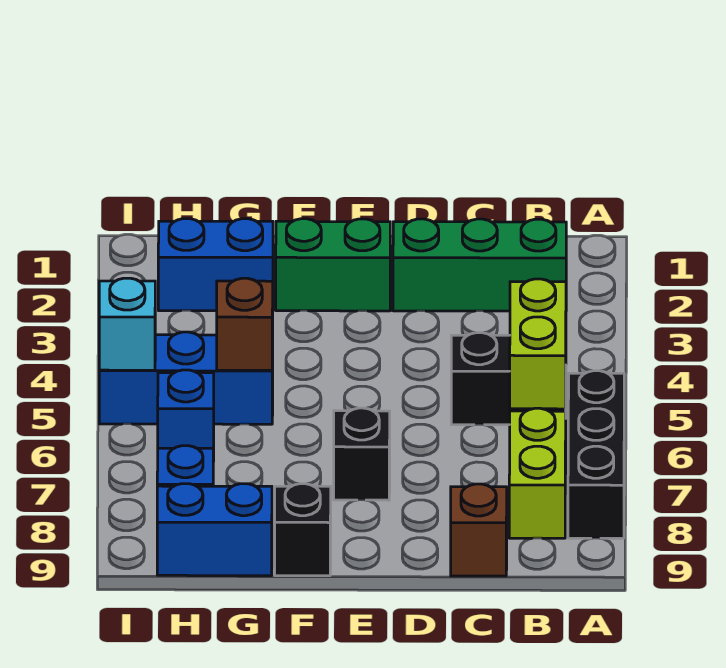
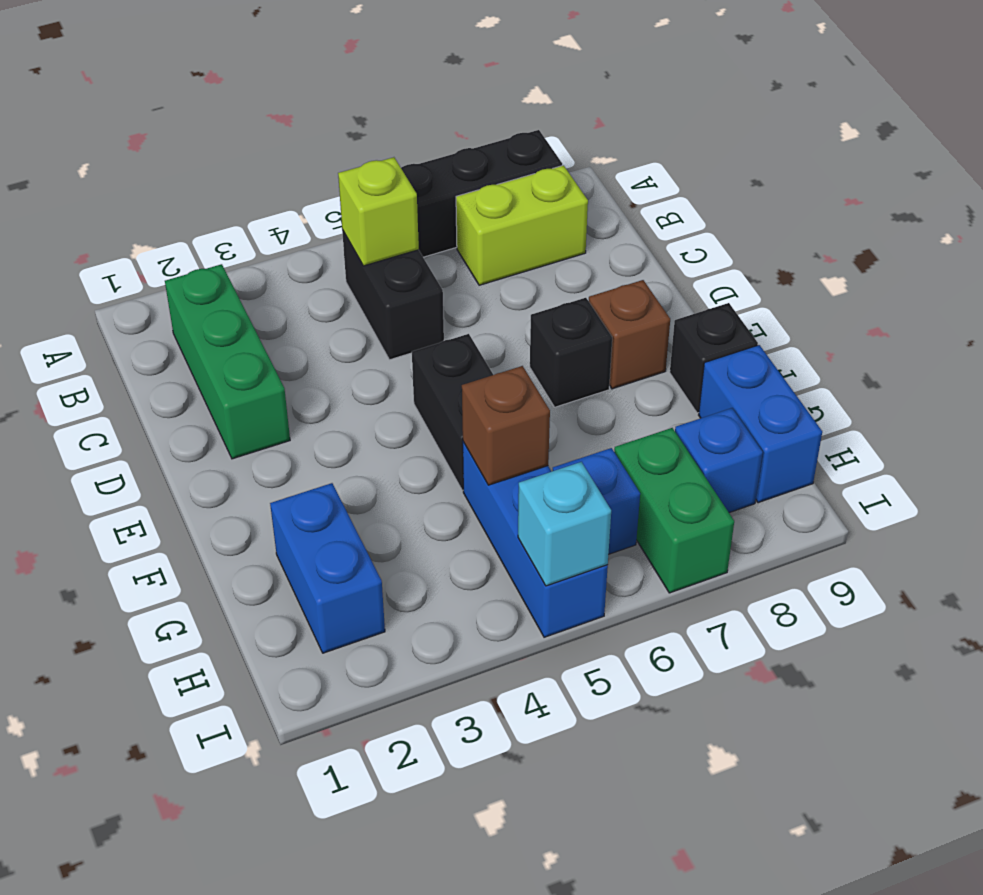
lime brick B5:B6 level 2 -> lime brick B5 level 2
brown brick C9 level 1 -> brown brick E8 level 1
green brick E2:F2 level 1 -> green brick H7:I7 level 1
none -> black brick E5:F5 level 1

